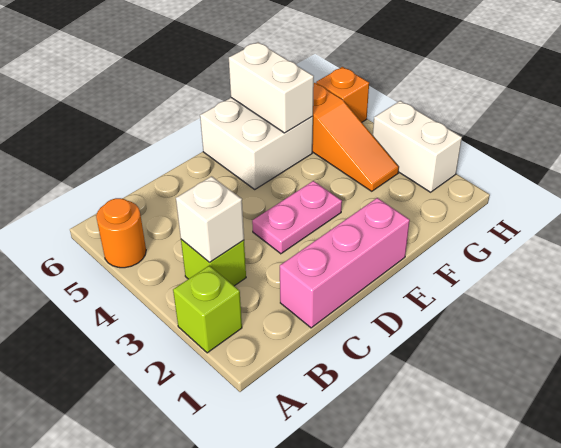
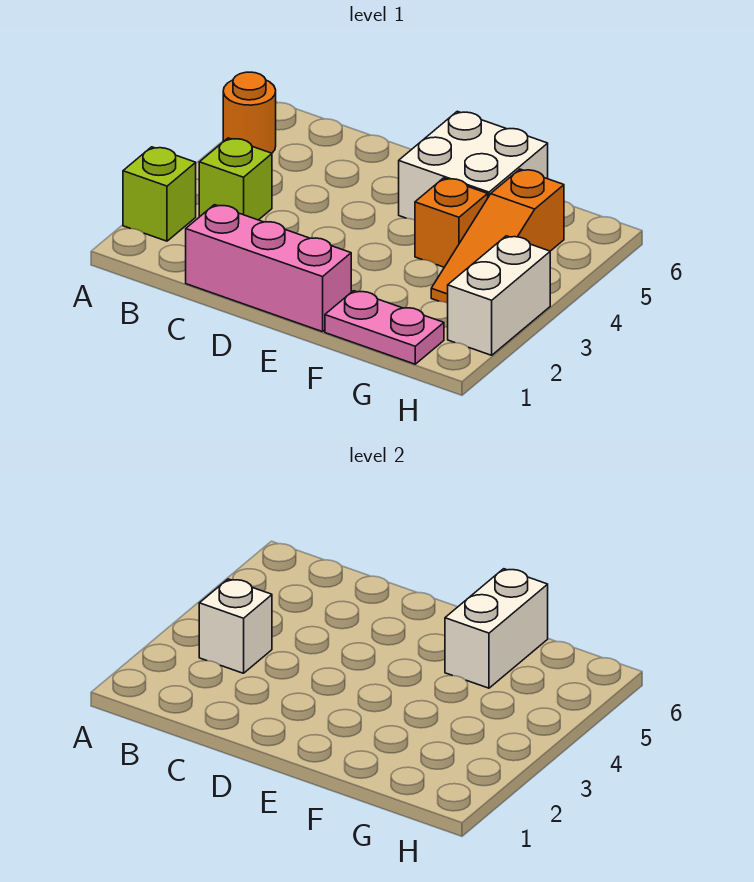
pink plate D3:E3 level 1 -> pink plate F1:G1 level 1
orange brick H5 level 1 -> orange brick F4 level 1

